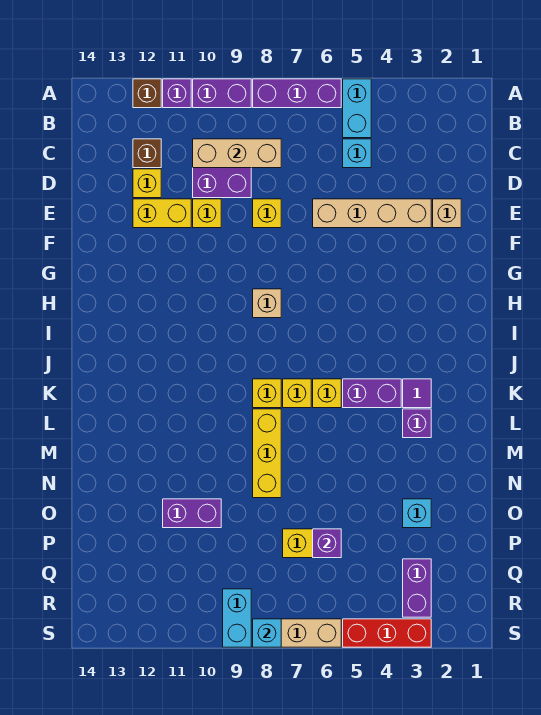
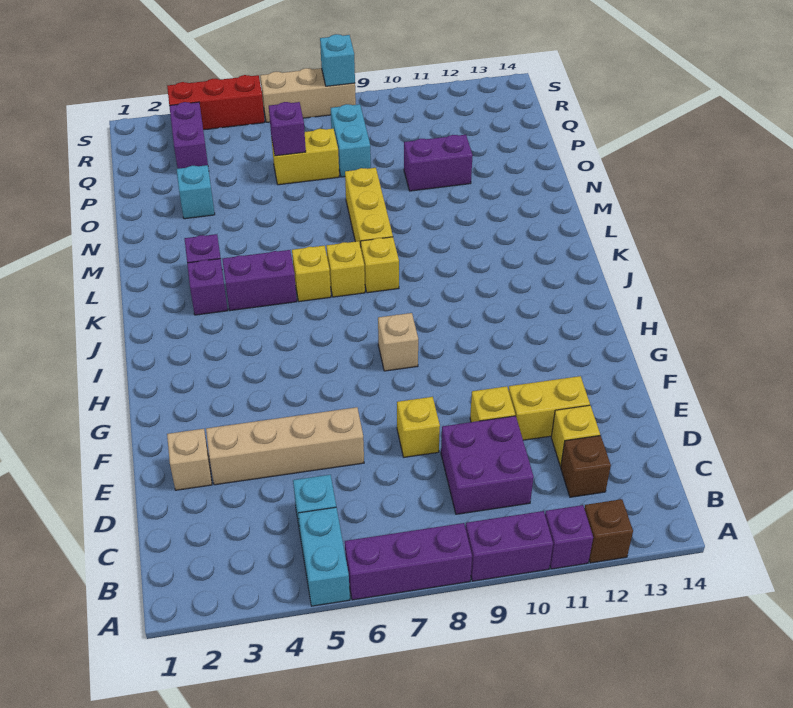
tan brick C8:C10 level 2 -> none
purple tile K3 level 1 -> purple brick K3 level 1
cyan brick R9:S9 level 1 -> cyan brick P8:Q8 level 1

